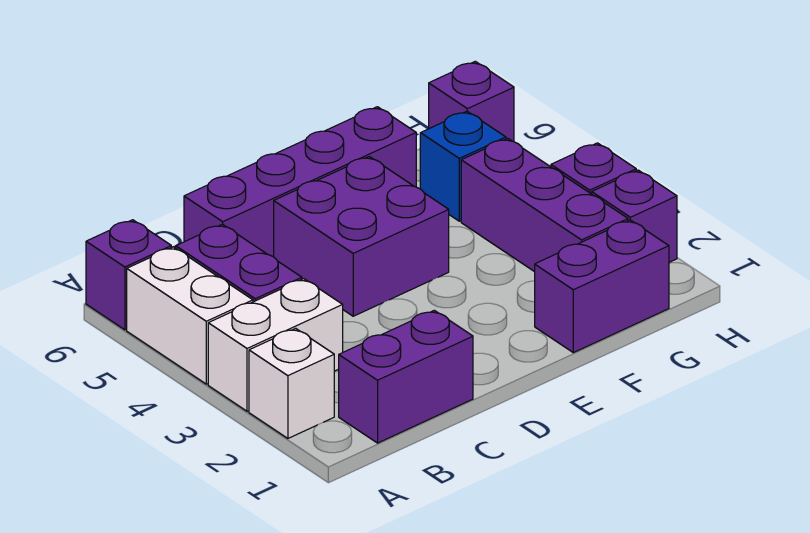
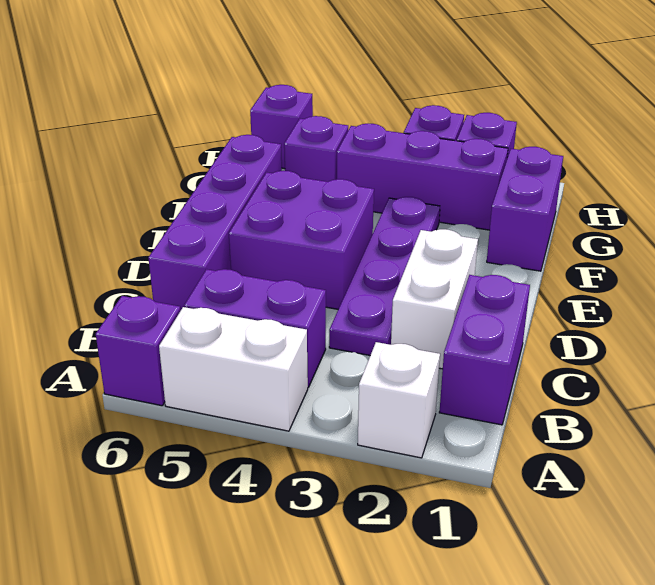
white brick A3:B3 level 1 -> white brick C2:D2 level 1
none -> purple plate C3:F3 level 1
blue brick G5 level 1 -> purple brick G5 level 1

